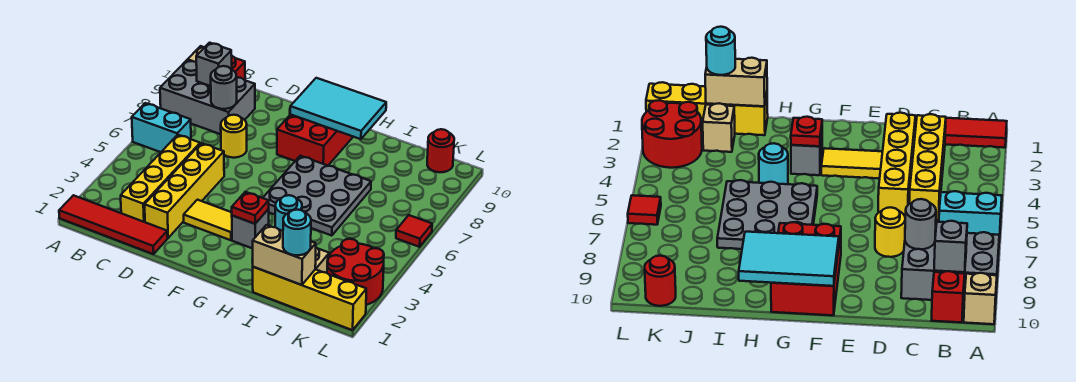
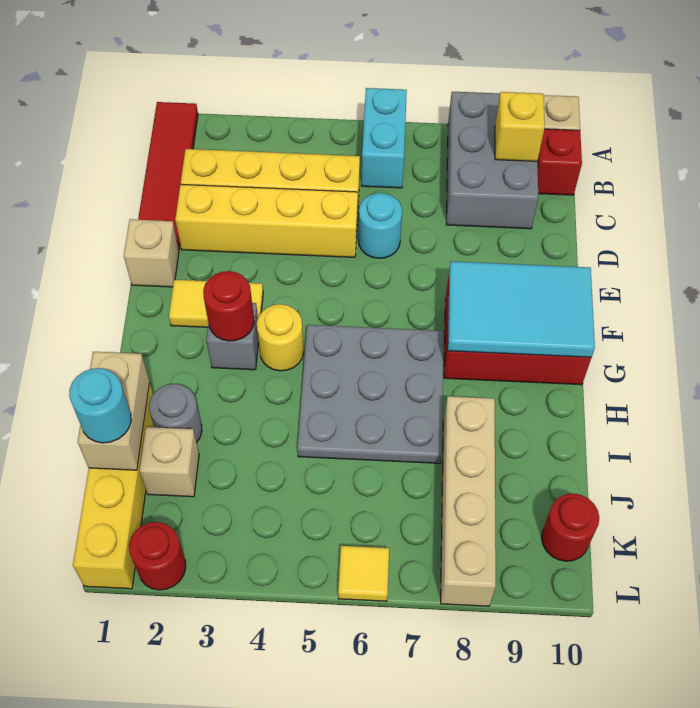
grey brick B9 level 2 -> yellow brick B9 level 2
grey round brick C8 level 2 -> grey round brick I2 level 1
yellow round brick D7 level 1 -> yellow round brick G4 level 1
none -> tan brick E1 level 1
yellow tile E3:F3 level 1 -> yellow tile F2:F3 level 1
cyan tile F9:H10 level 2 -> cyan tile F8:G10 level 2
red plate G3 level 2 -> red round brick G3 level 2
cyan round brick H4 level 1 -> cyan round brick D6 level 1
none -> tan brick I8:L8 level 1
red round brick K2:L3 level 1 -> red round brick L2 level 1
red tile L6 level 1 -> yellow tile L6 level 1

